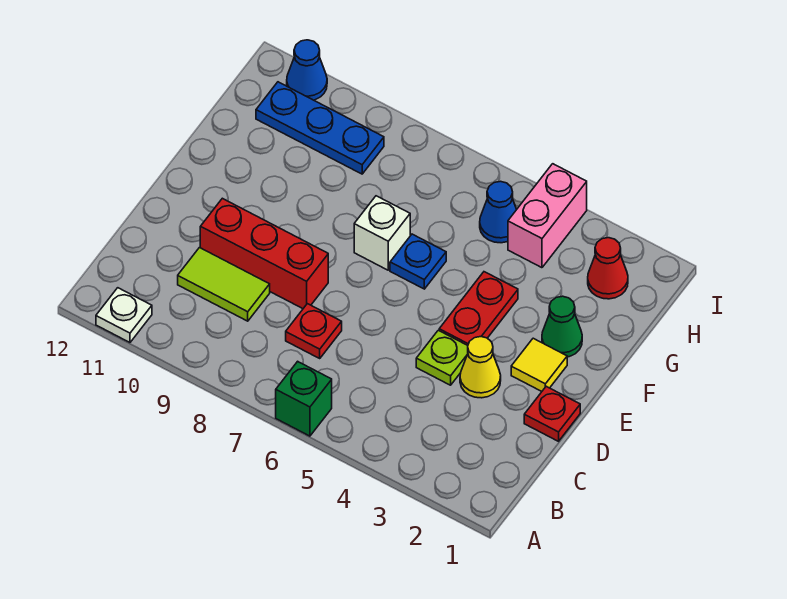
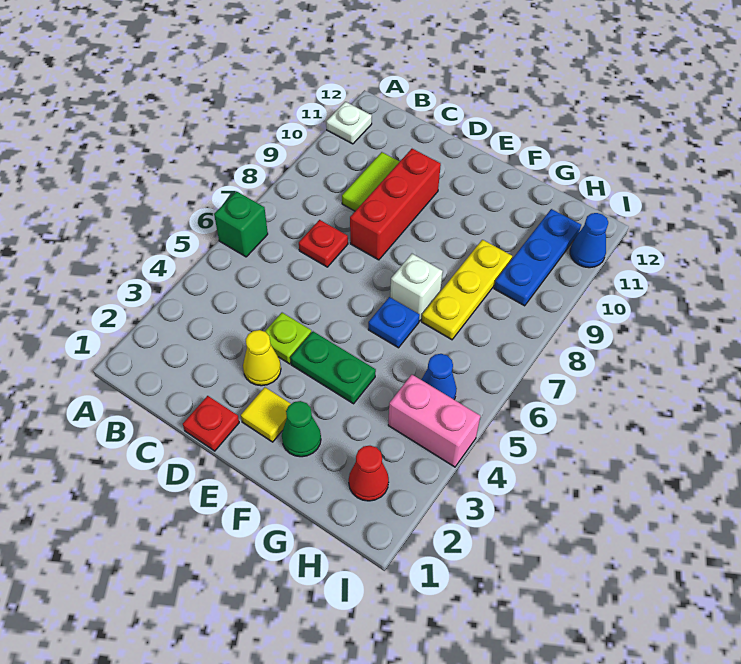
red plate E4:F4 level 1 -> green plate E4:F4 level 1
none -> yellow plate G7:G9 level 1

